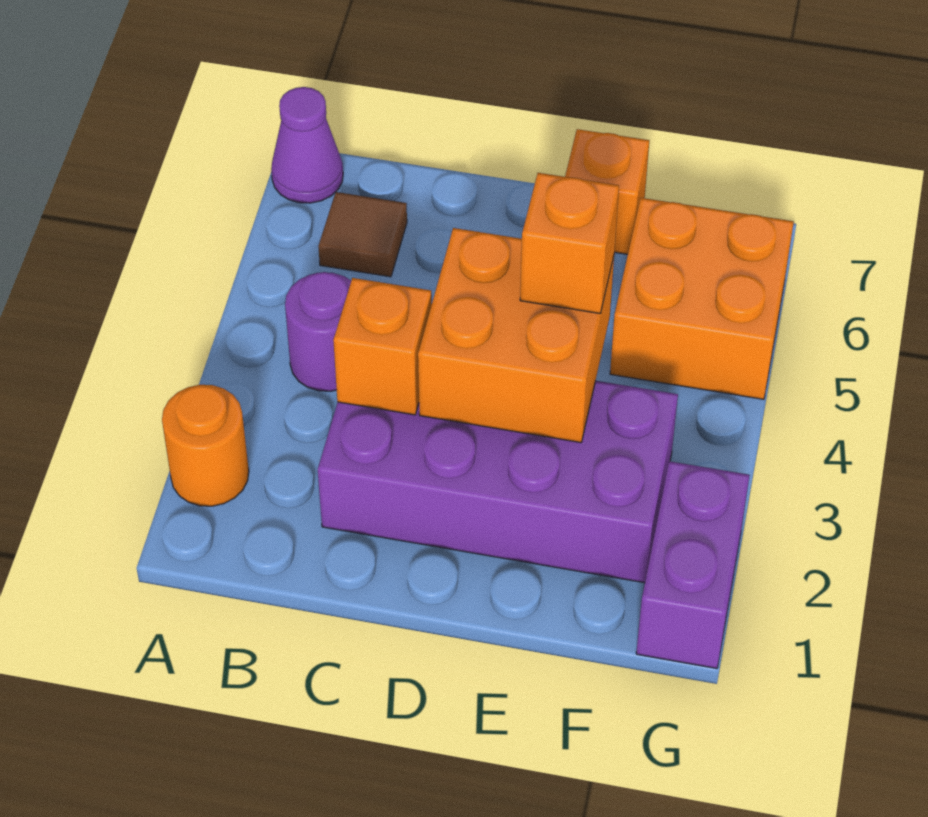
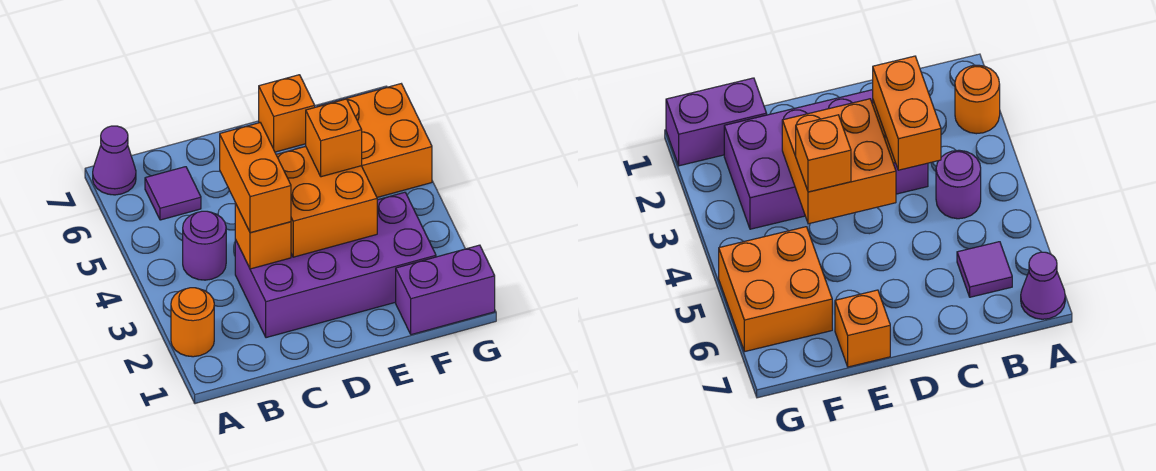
brown tile B6 level 1 -> purple tile B6 level 1
none -> orange brick C3:C4 level 3
purple brick G1:G2 level 1 -> purple brick F1:G1 level 1

